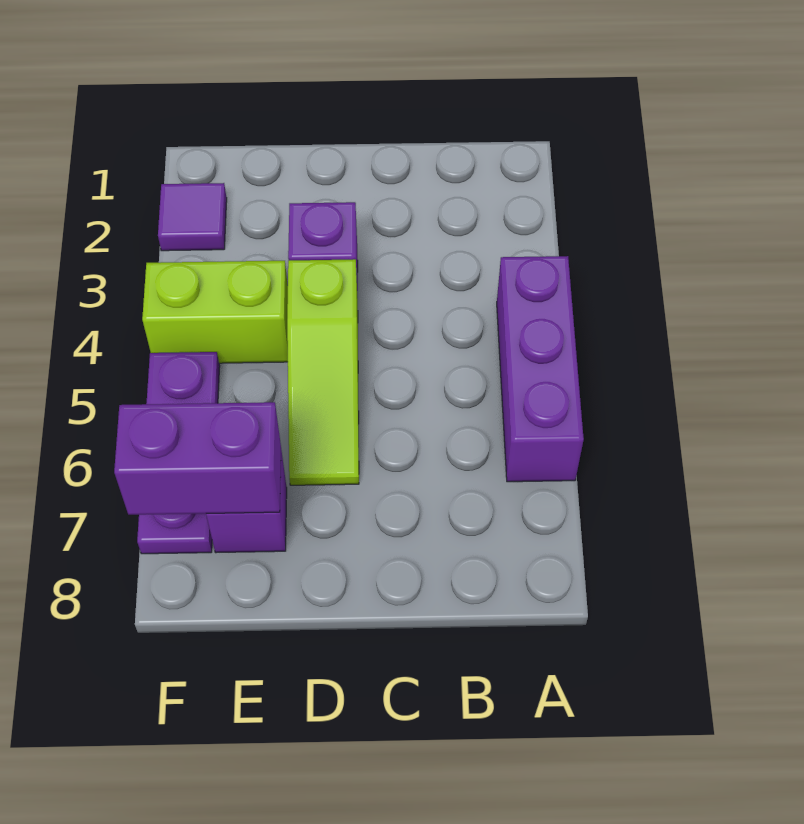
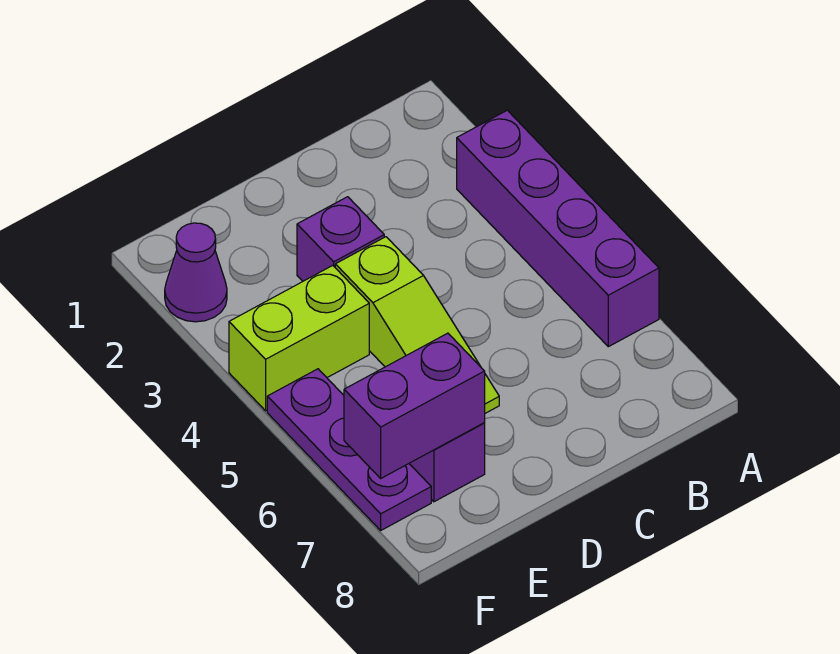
purple brick A4:A6 level 1 -> purple brick A3:A6 level 1
purple tile F2 level 1 -> purple cone F2 level 1

